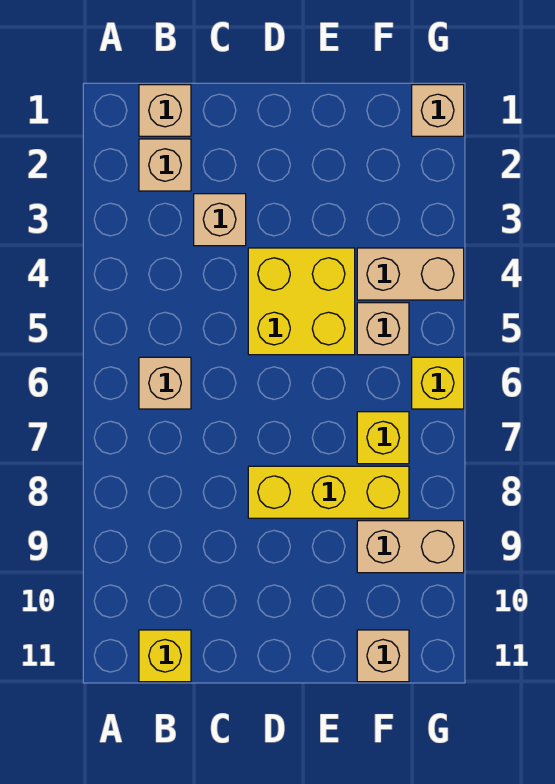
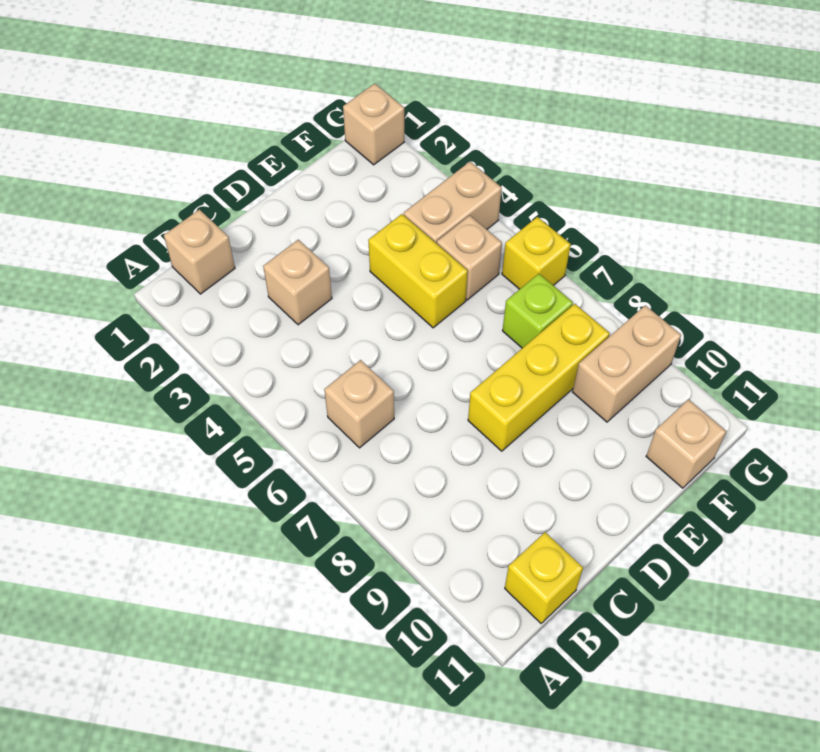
tan brick B2 level 1 -> none
yellow brick D4:E5 level 1 -> yellow brick E4:E5 level 1
yellow brick F7 level 1 -> lime brick F7 level 1

